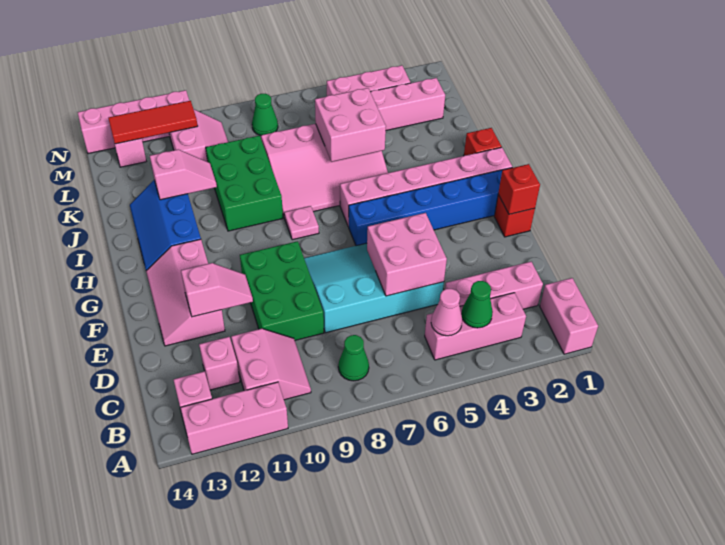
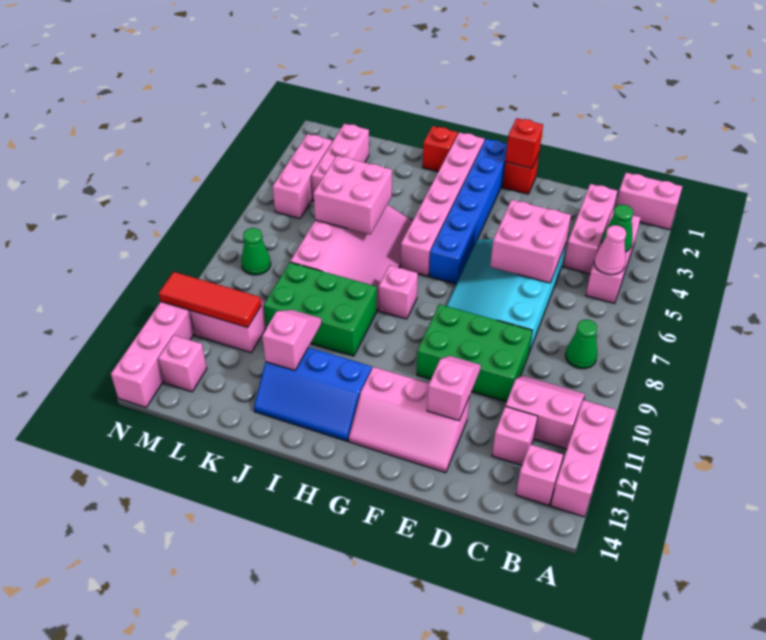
pink plate H8 level 1 -> pink brick H8 level 1
red tile M11:M13 level 2 -> red tile L11:N11 level 2

